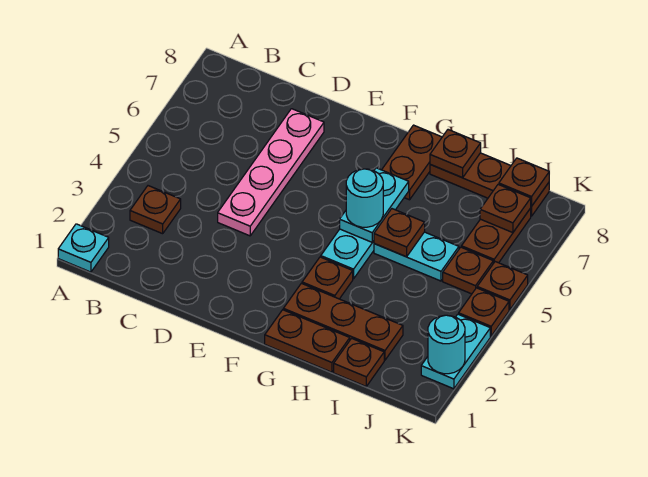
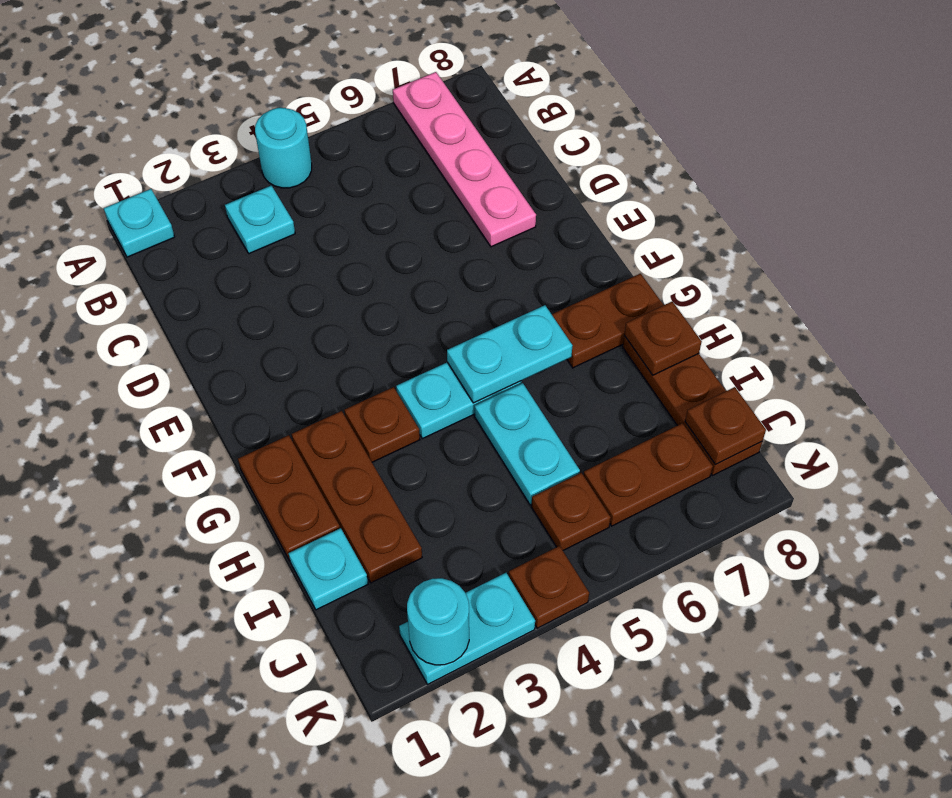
brown plate B3 level 1 -> cyan plate B3 level 1
pink plate D4:D7 level 1 -> pink plate A7:D7 level 1
cyan round brick G5 level 3 -> cyan round brick A4 level 1
brown plate H5 level 2 -> none
brown plate I1 level 1 -> cyan plate I1 level 1
brown plate J7 level 2 -> none
brown plate K5 level 1 -> none

